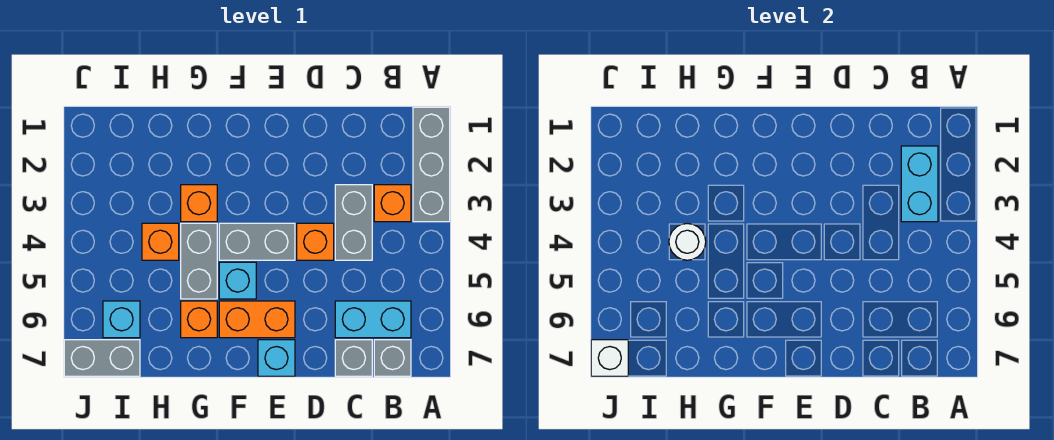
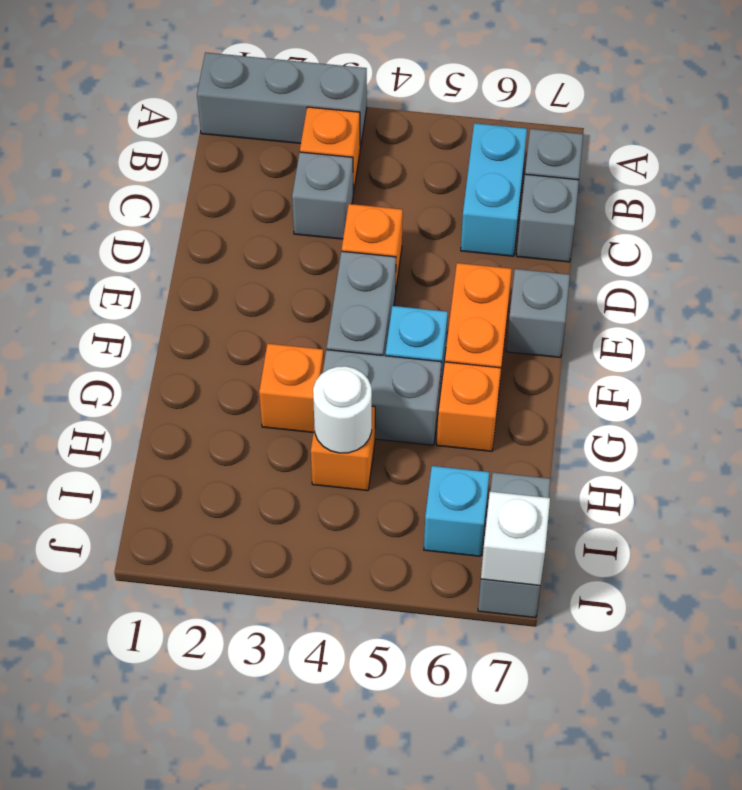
cyan brick B2:B3 level 2 -> none
grey brick C3:C4 level 1 -> grey brick C3 level 1
cyan brick E7 level 1 -> grey brick E7 level 1

